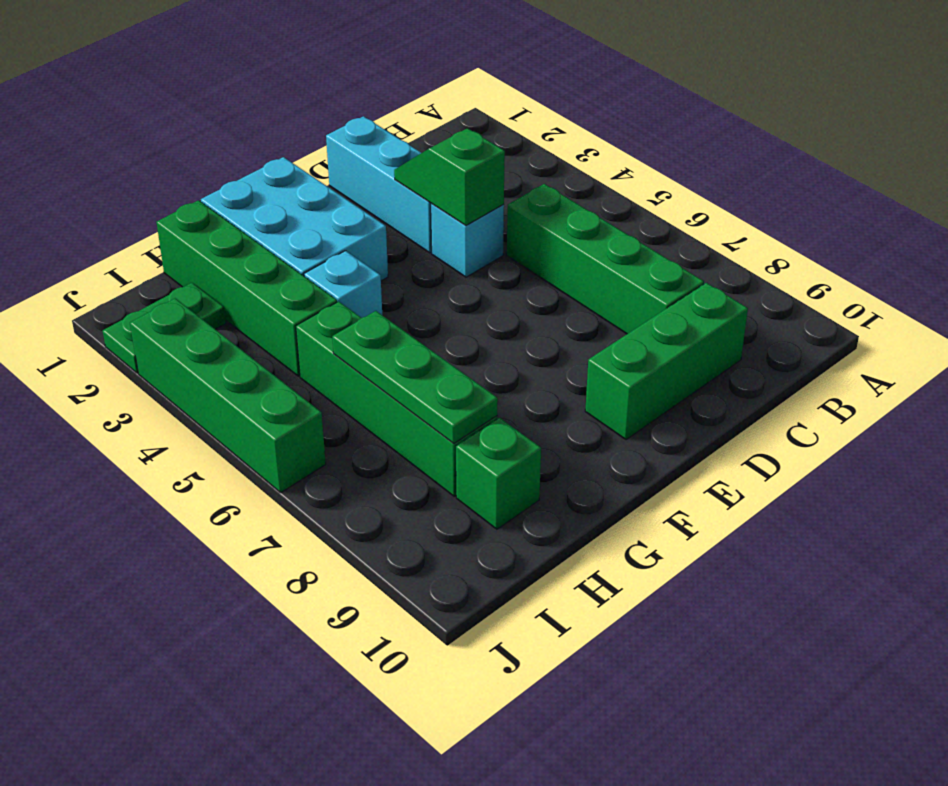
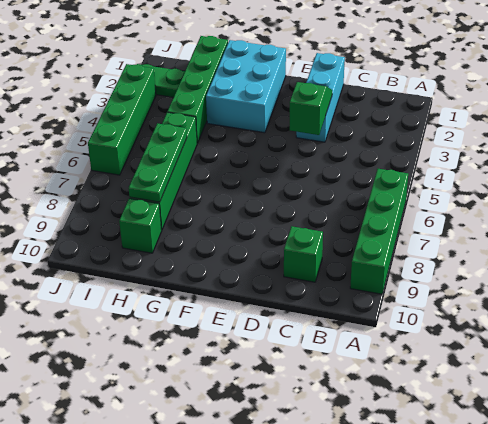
green brick C5:C8 level 1 -> green brick A6:A9 level 1
green brick C9:E9 level 1 -> green brick C9 level 1
cyan brick D4 level 1 -> none
cyan brick G4 level 1 -> none

